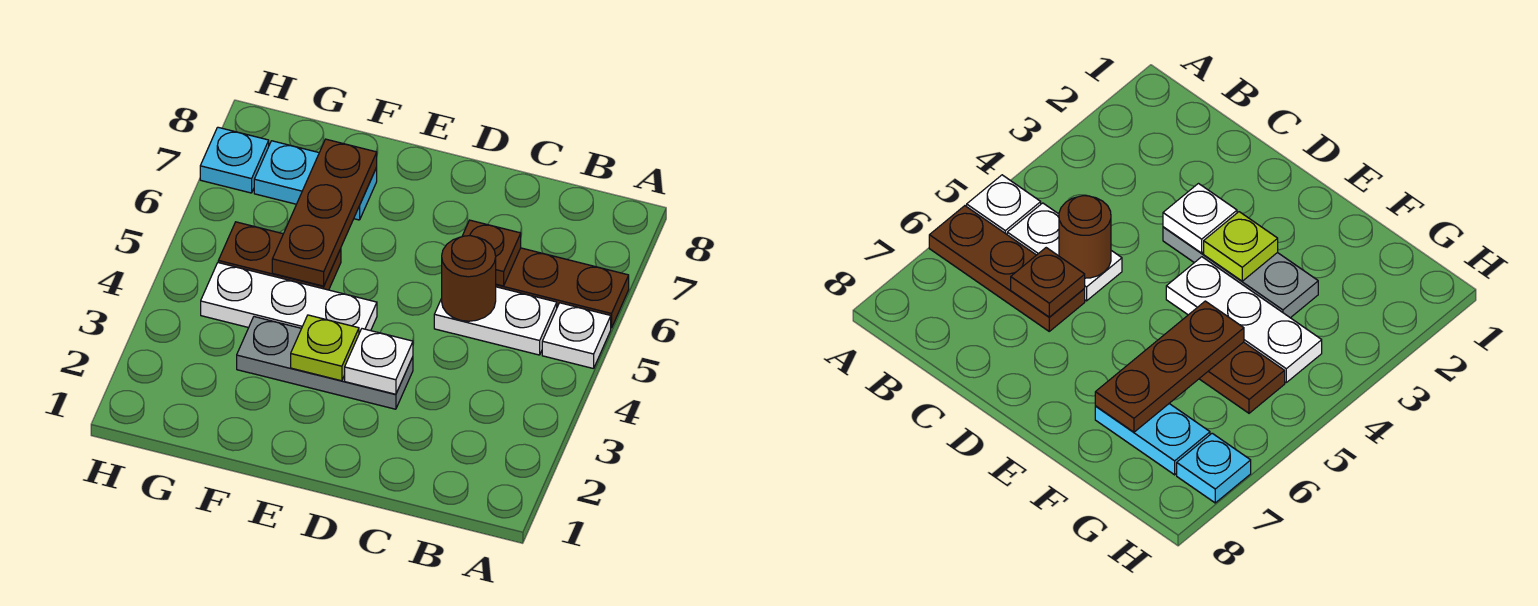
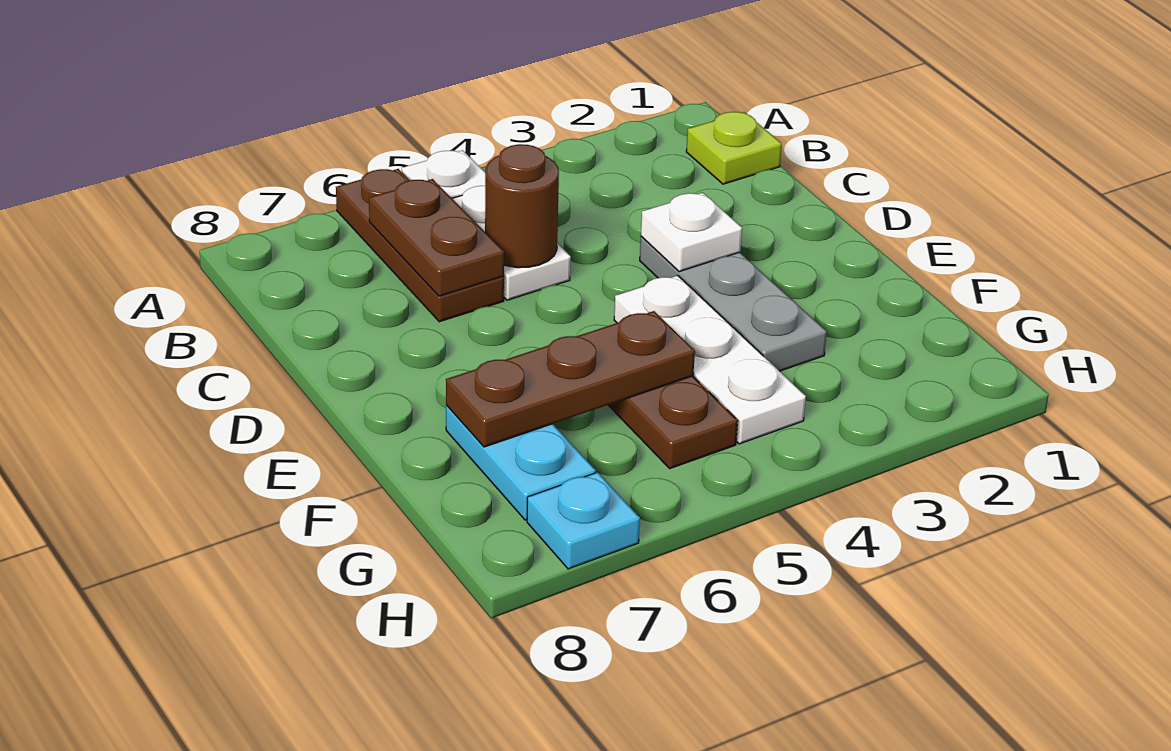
brown plate C6 level 2 -> brown plate B6:C6 level 2
lime plate E3 level 2 -> lime plate B1 level 1

